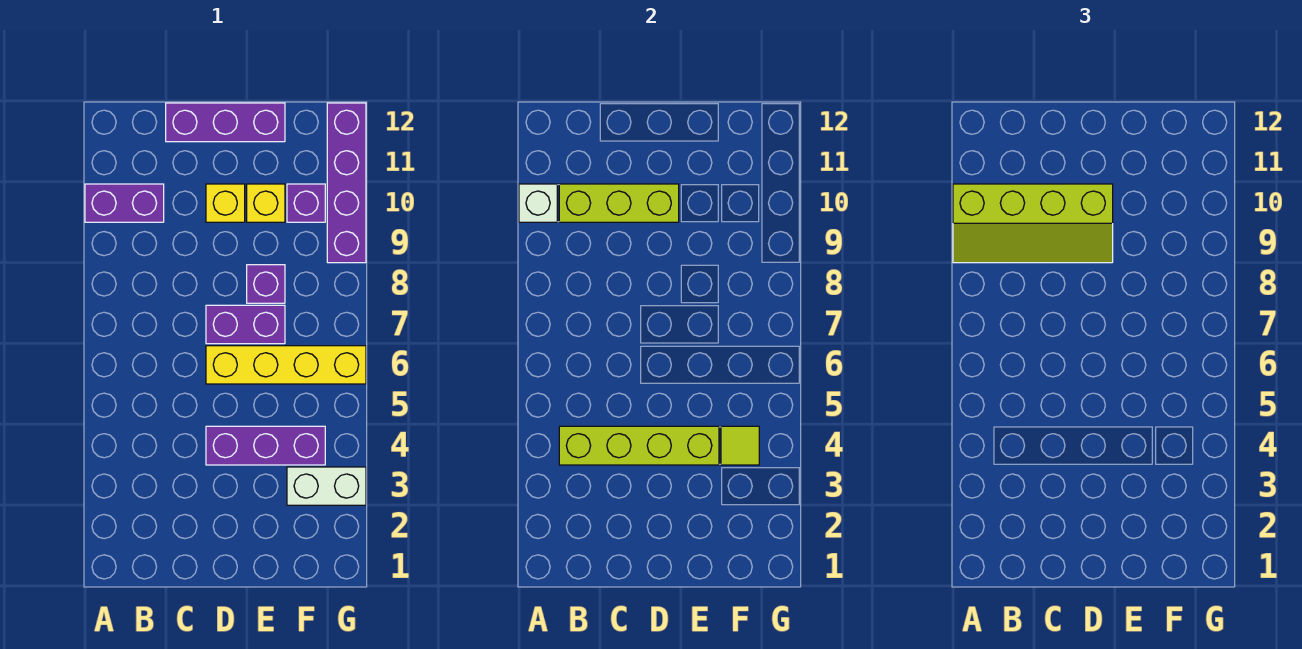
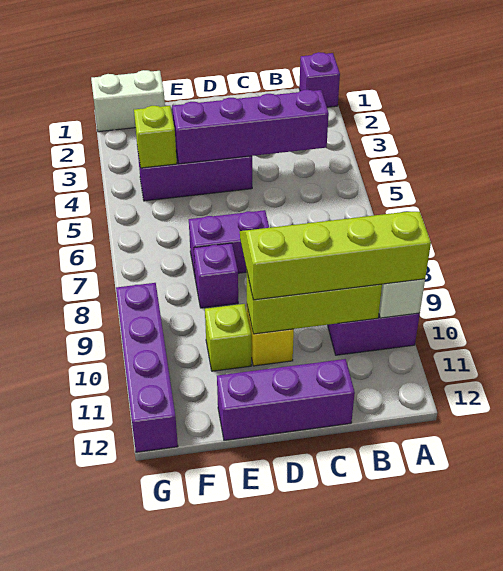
lime brick B4:E4 level 2 -> purple brick B4:E4 level 2
yellow brick D6:G6 level 1 -> none
yellow brick E10 level 1 -> lime brick E10 level 1
white brick F3:G3 level 1 -> white brick F1:G1 level 1
lime tile F4 level 2 -> lime brick F4 level 2
purple brick F10 level 1 -> purple brick A1 level 1

